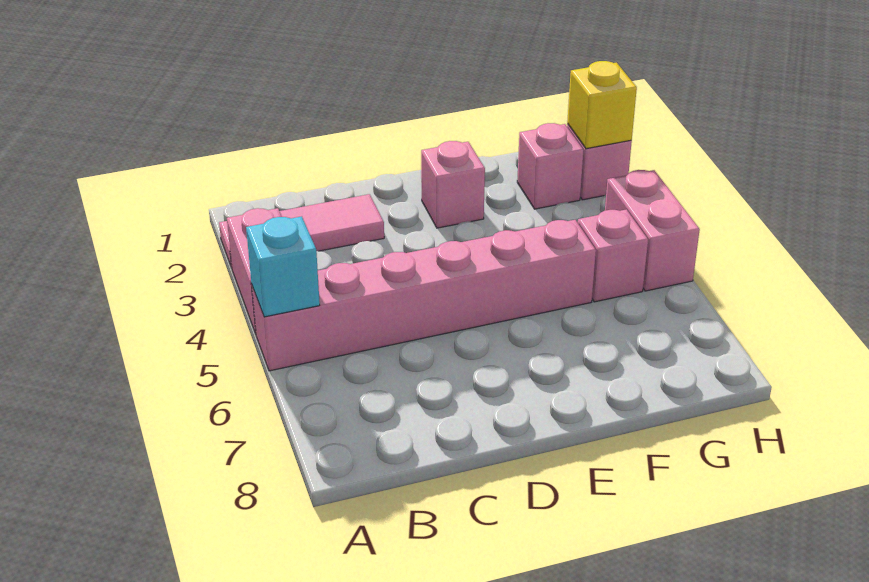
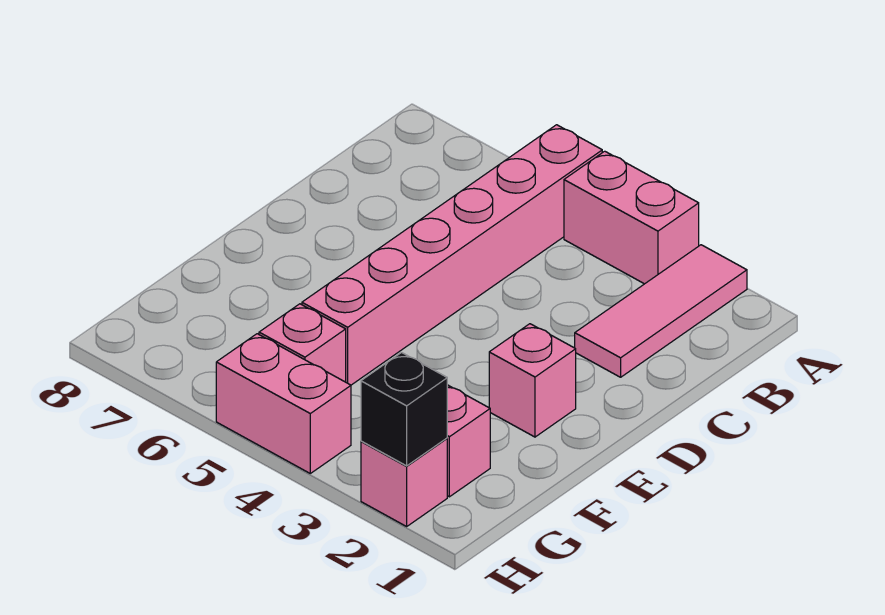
cyan brick A5 level 2 -> none
yellow brick H2 level 2 -> black brick H2 level 2

